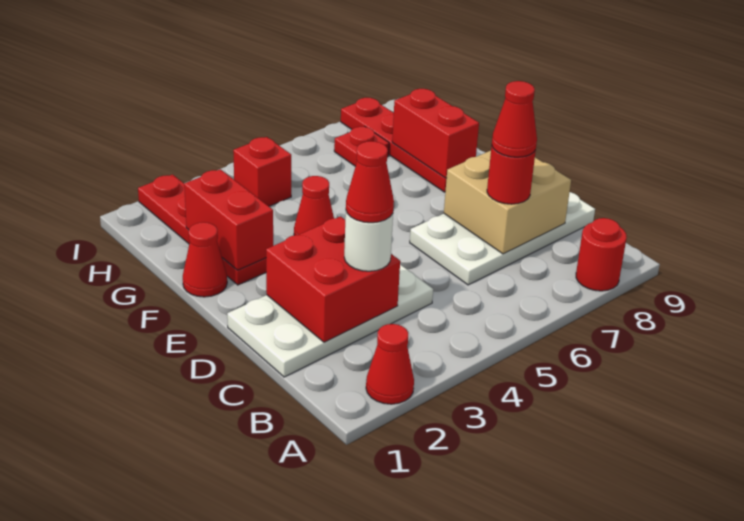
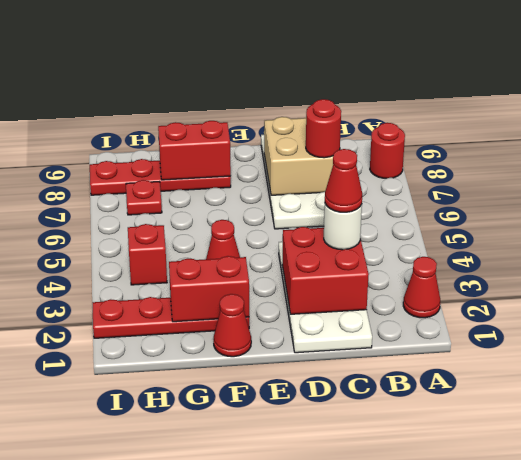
red cone C7 level 4 -> none

